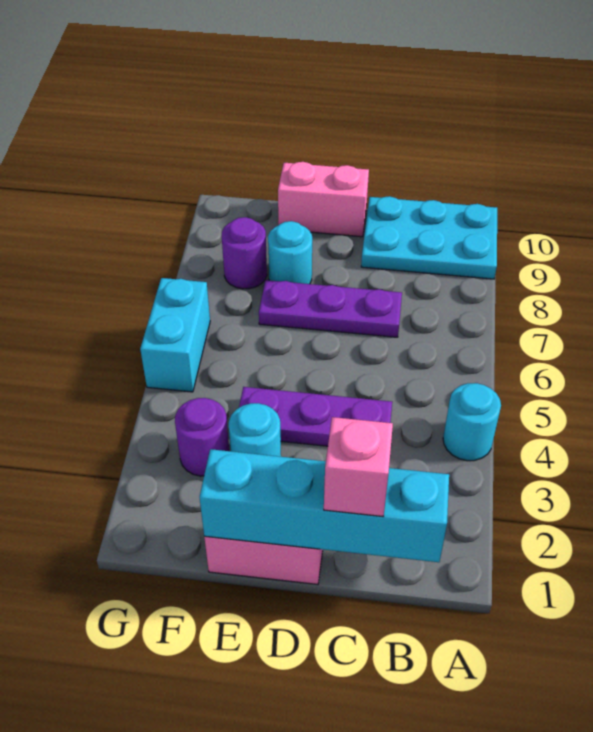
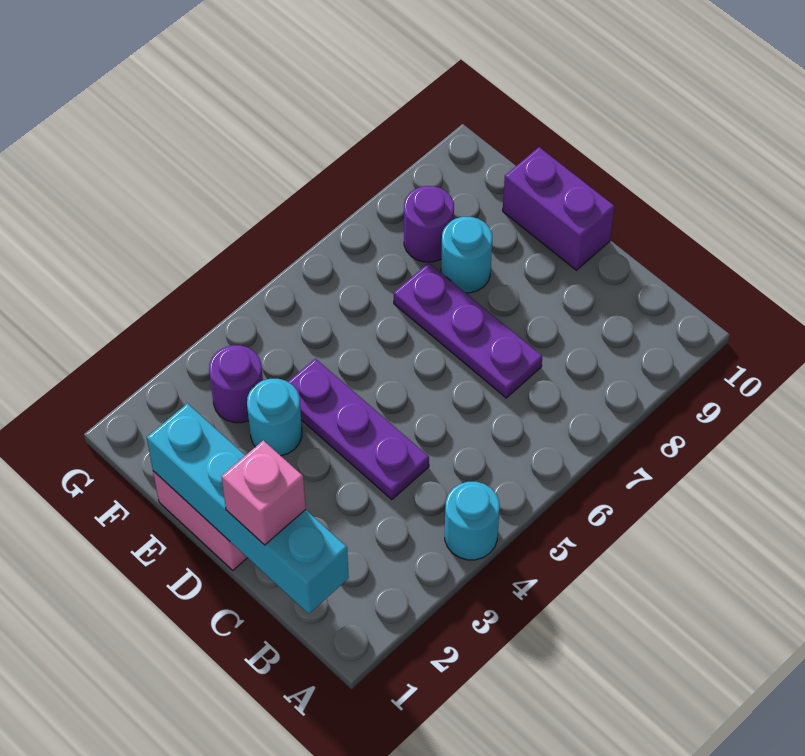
cyan plate A9:C10 level 1 -> none
pink brick D10:E10 level 1 -> purple brick D10:E10 level 1
cyan brick G5:G6 level 1 -> none

